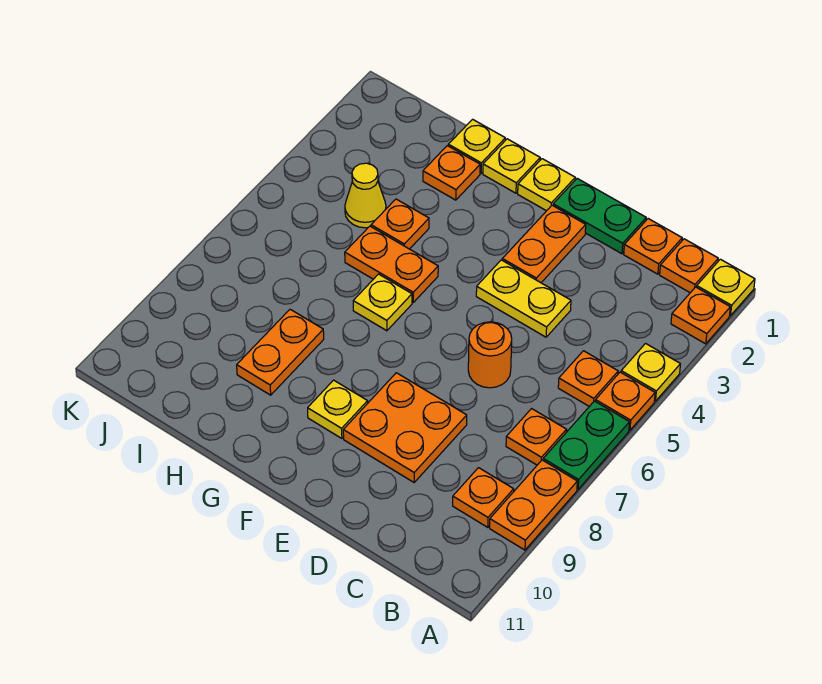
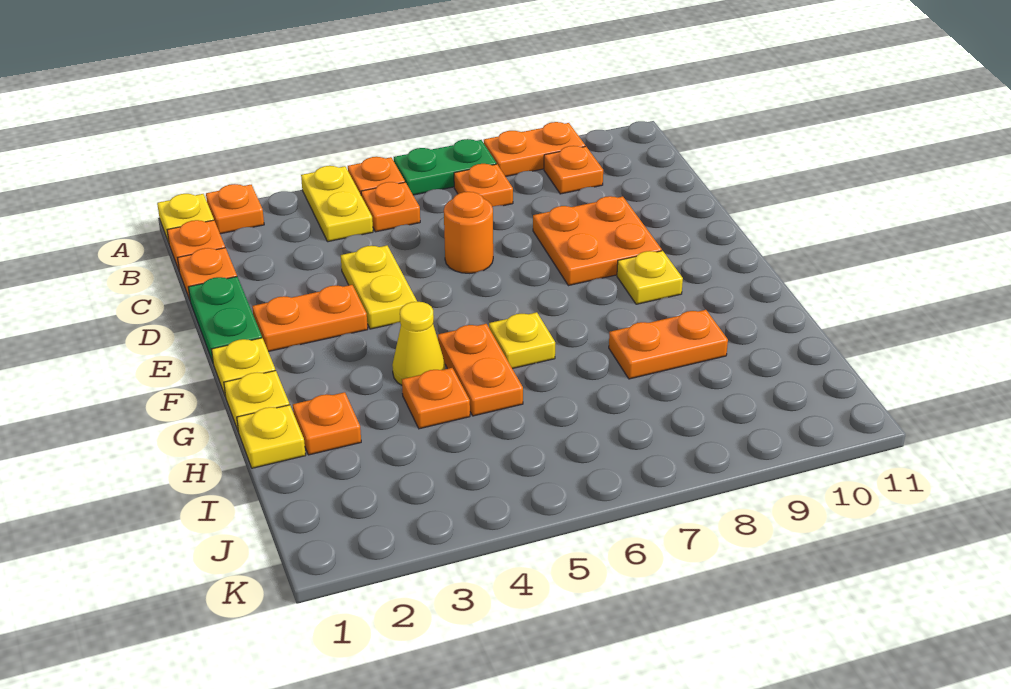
yellow plate A4 level 1 -> yellow plate A4:B4 level 1
yellow cone I4 level 1 -> yellow cone G4 level 1

